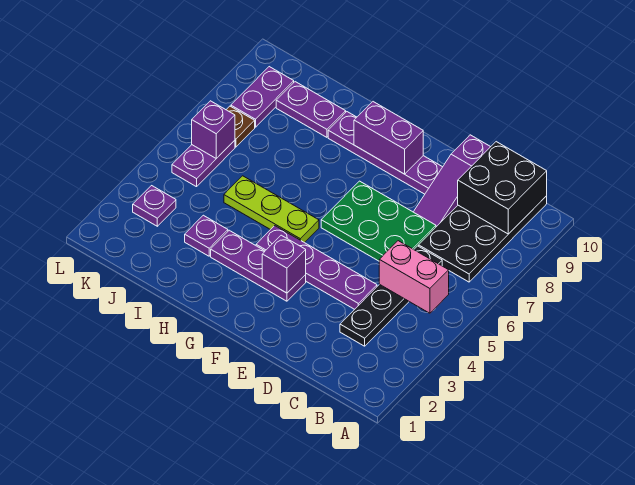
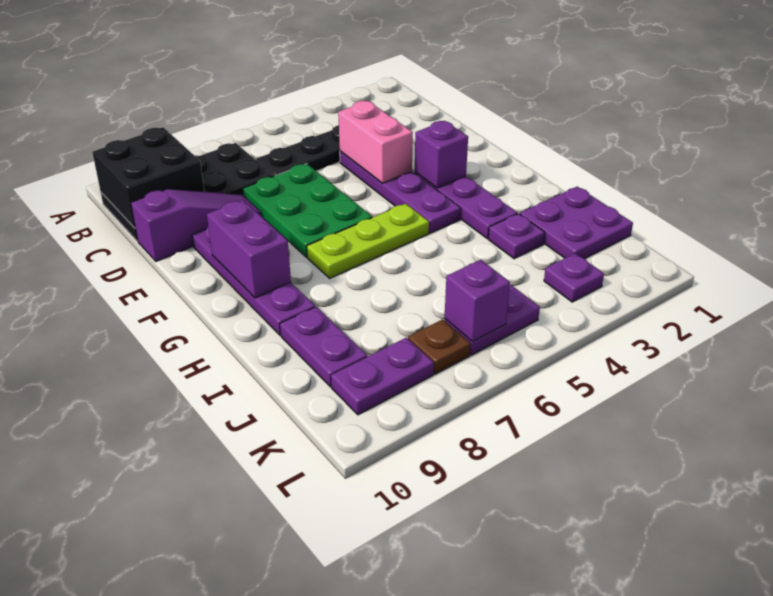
pink brick B5:C5 level 2 -> pink brick D4:E4 level 2
lime plate G5:I5 level 1 -> lime plate G5:G7 level 1
none -> purple plate I1:J2 level 1

